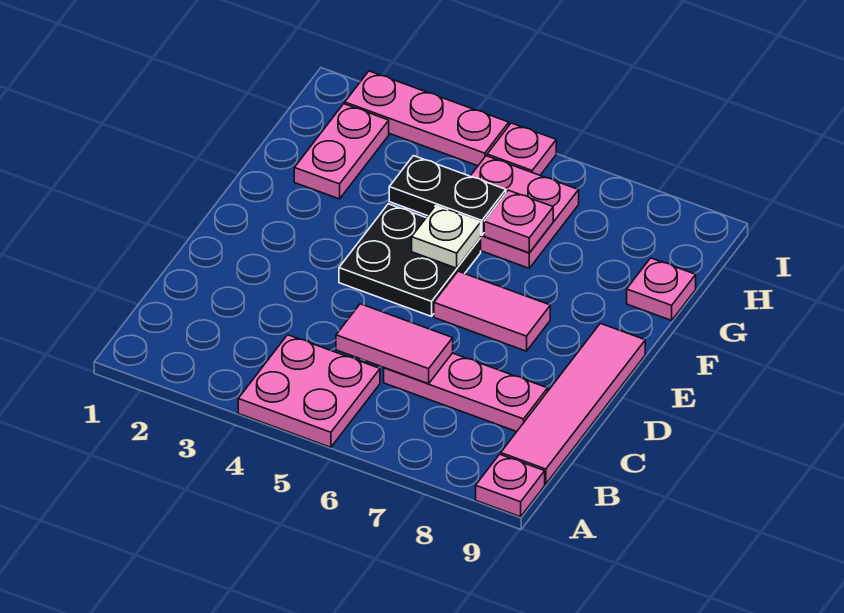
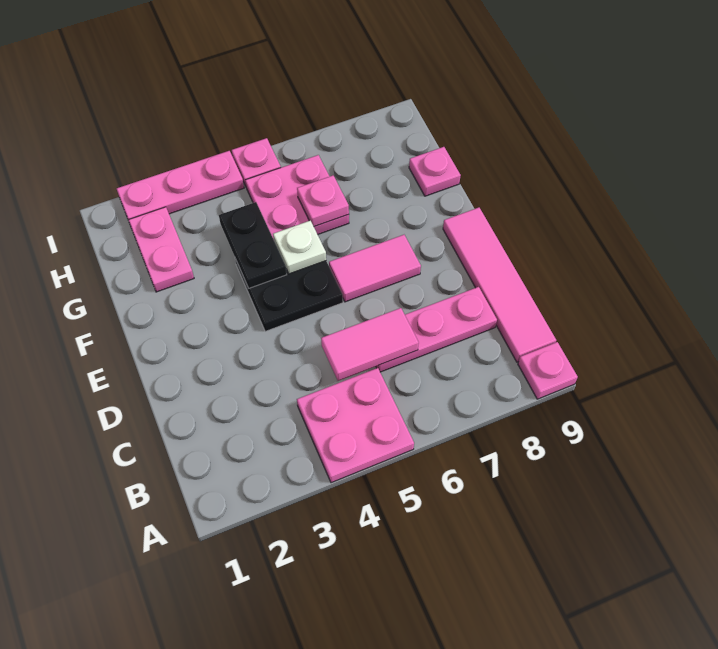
black plate G4:G5 level 2 -> black plate F4:G4 level 2

